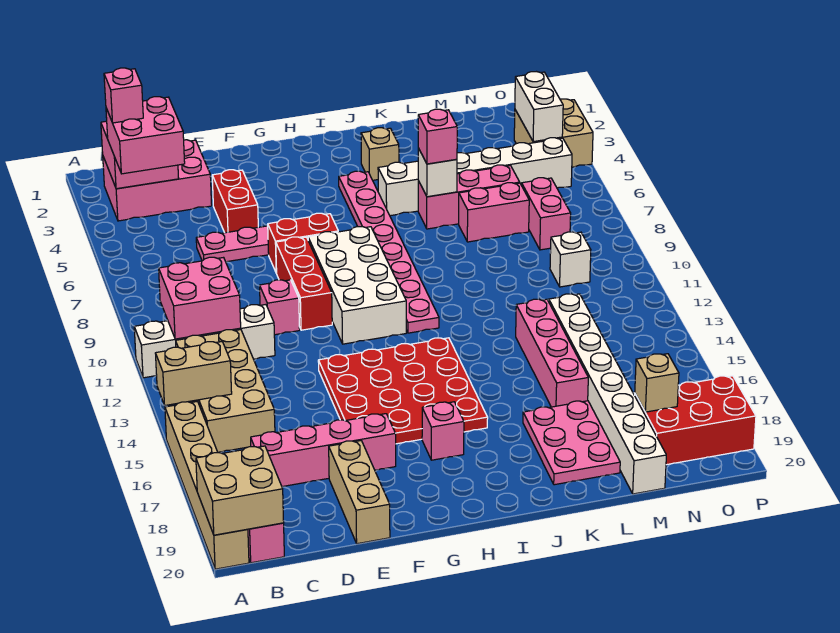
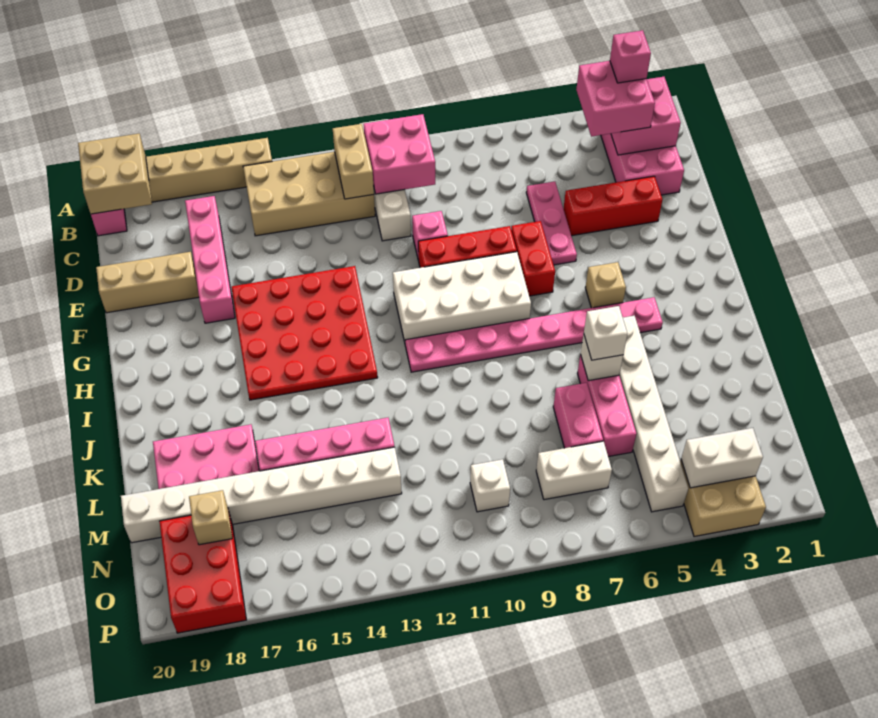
tan brick A14:B14 level 2 -> tan brick B12:C12 level 2
red brick E4:E5 level 1 -> red brick E3:E5 level 1
pink brick H17 level 1 -> none
tan brick J3 level 1 -> tan brick H5 level 1
pink brick K6 level 3 -> white brick K6 level 3
pink brick N7:N8 level 1 -> white brick N7:N8 level 1

